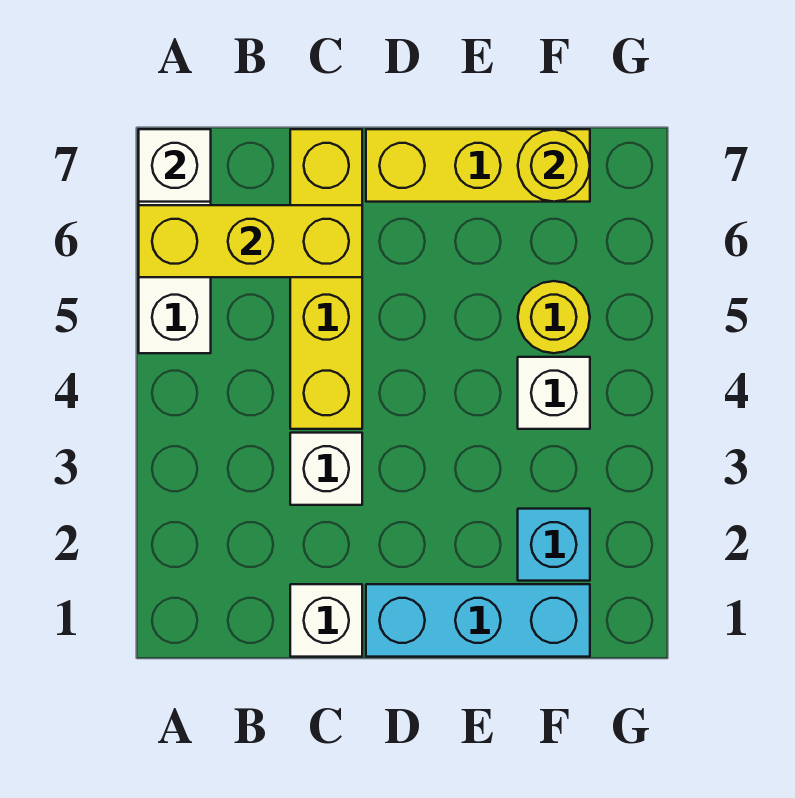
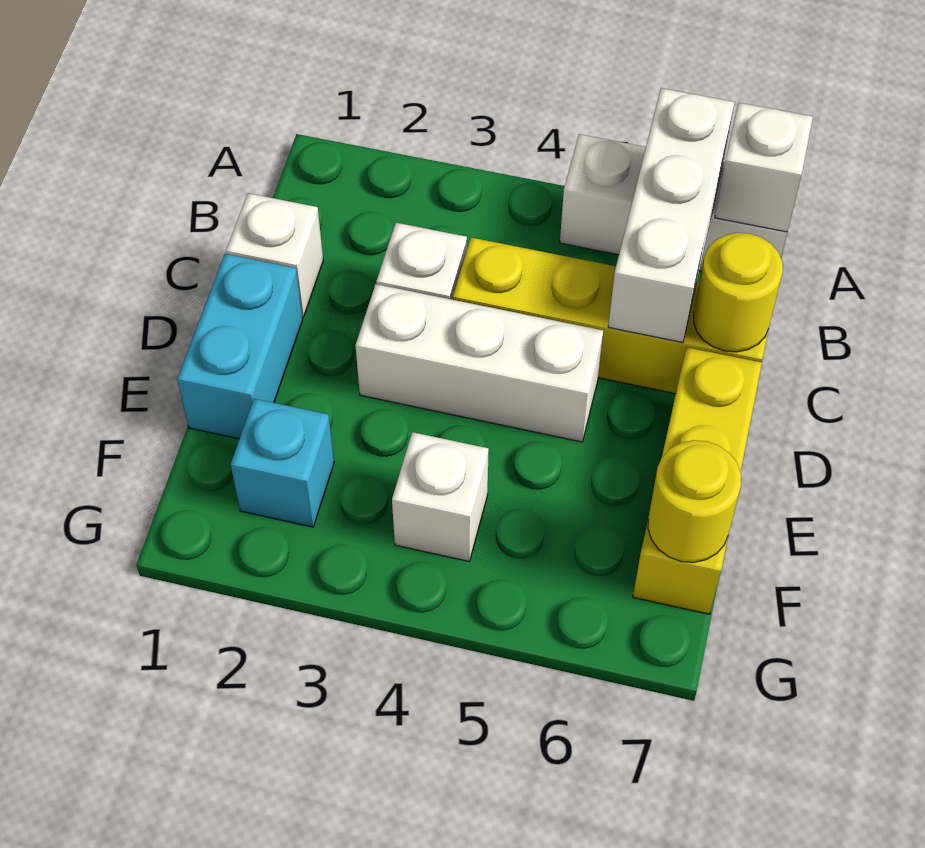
yellow brick A6:C6 level 2 -> white brick A6:C6 level 2
cyan brick D1:F1 level 1 -> cyan brick D1:E1 level 1
none -> white brick D3:D5 level 1
yellow round brick F5 level 1 -> yellow round brick C7 level 2

